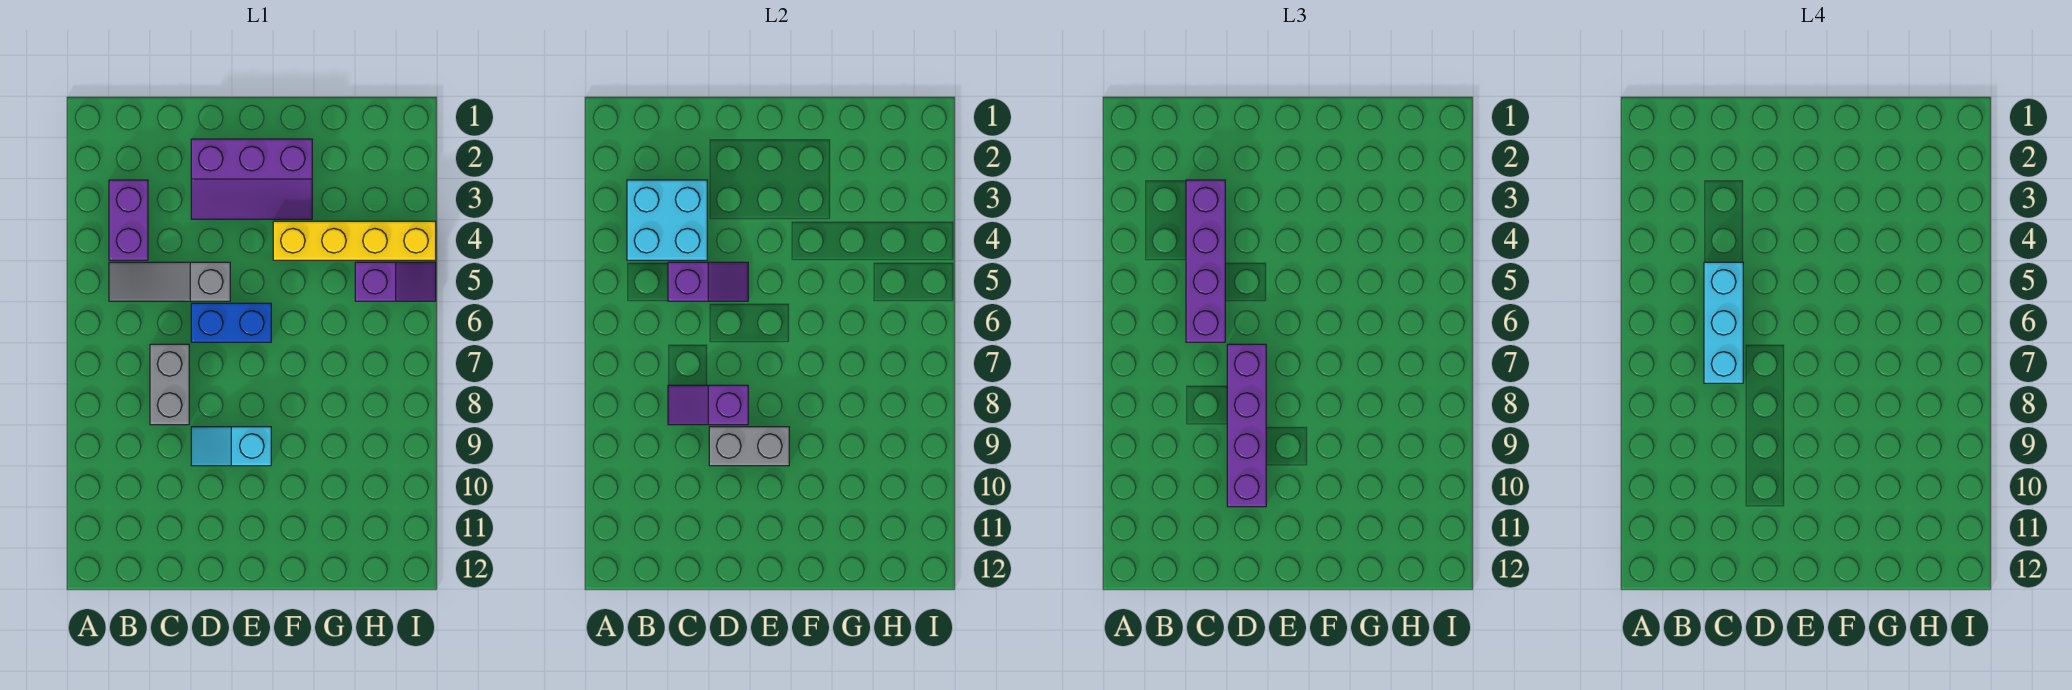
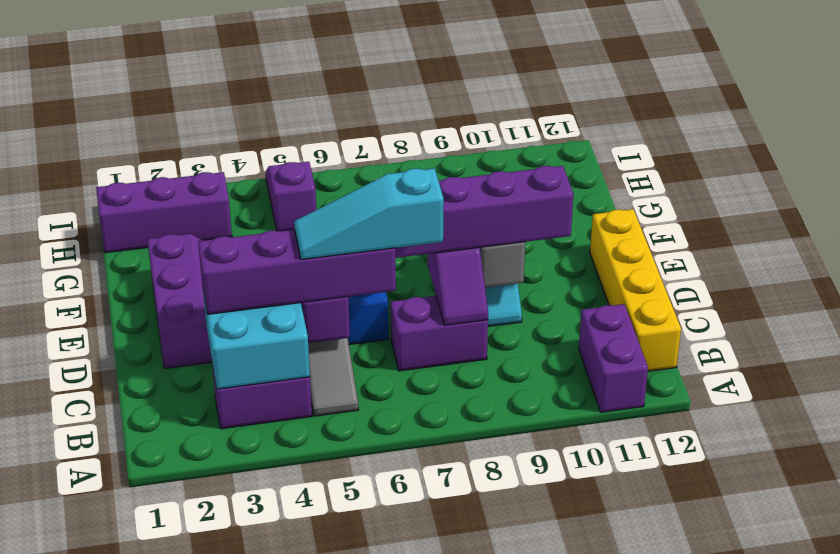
none -> purple brick A11:B11 level 1
cyan brick C5:C7 level 4 -> cyan slope C5:C7 level 4 top 7
grey brick C7:C8 level 1 -> purple brick C7:C8 level 1
yellow brick F4:I4 level 1 -> yellow brick B12:E12 level 1
none -> purple brick H1:H3 level 1

